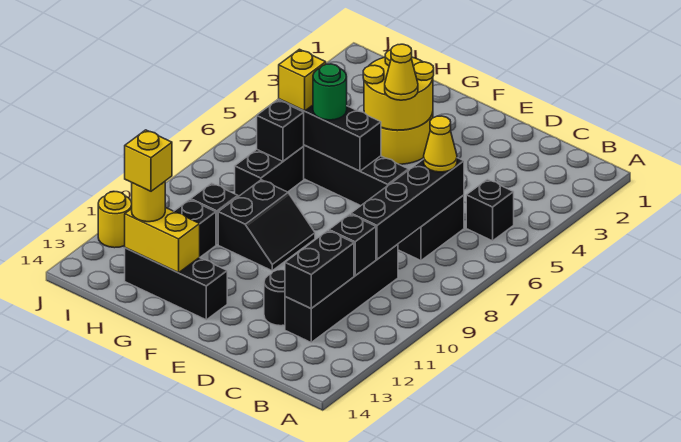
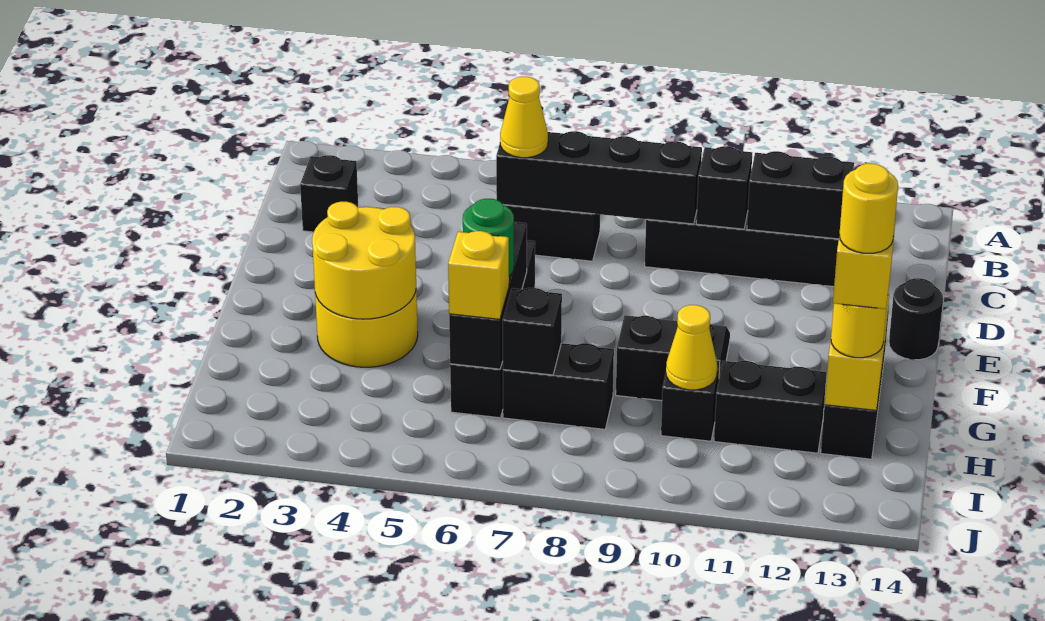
black brick B5 level 1 -> black brick C2 level 1
black round brick D12 level 1 -> black round brick E14 level 1
yellow cone F4 level 3 -> yellow cone H10 level 2
yellow round brick J12 level 1 -> yellow round brick H13 level 5

